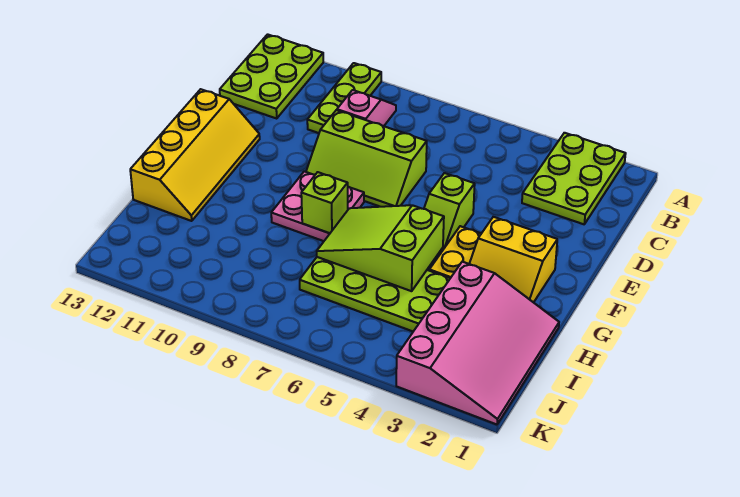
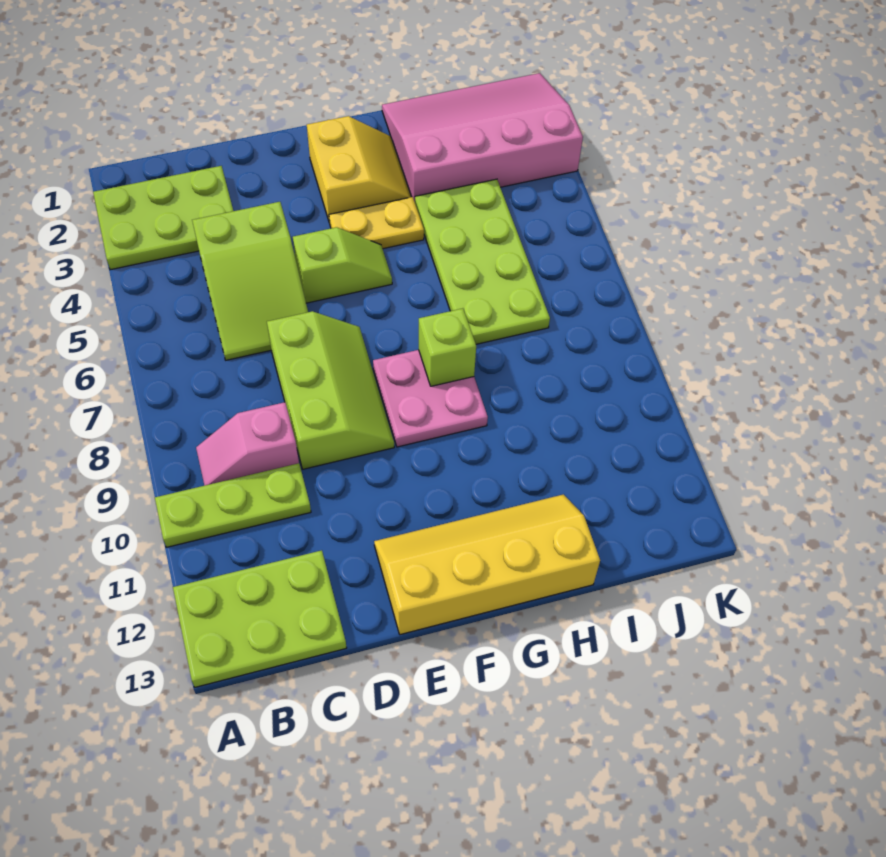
lime slope G5:H7 level 2 top 5 -> lime slope C4:D6 level 1 top 4

